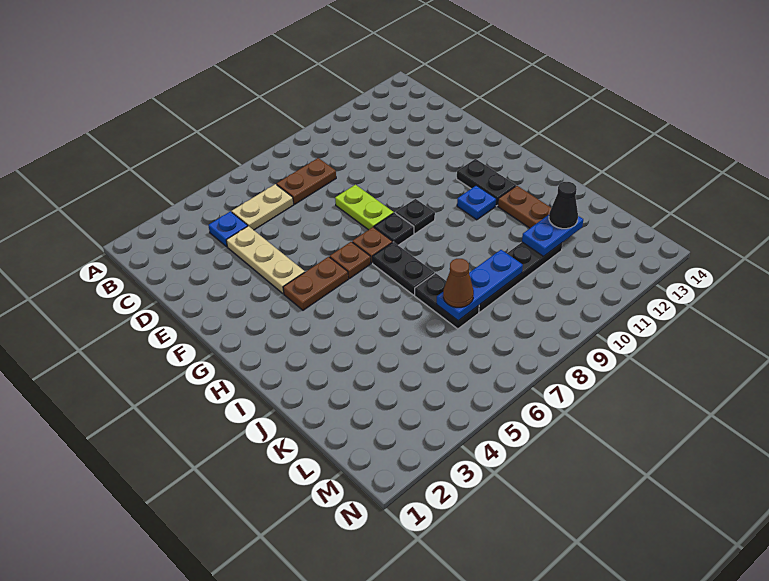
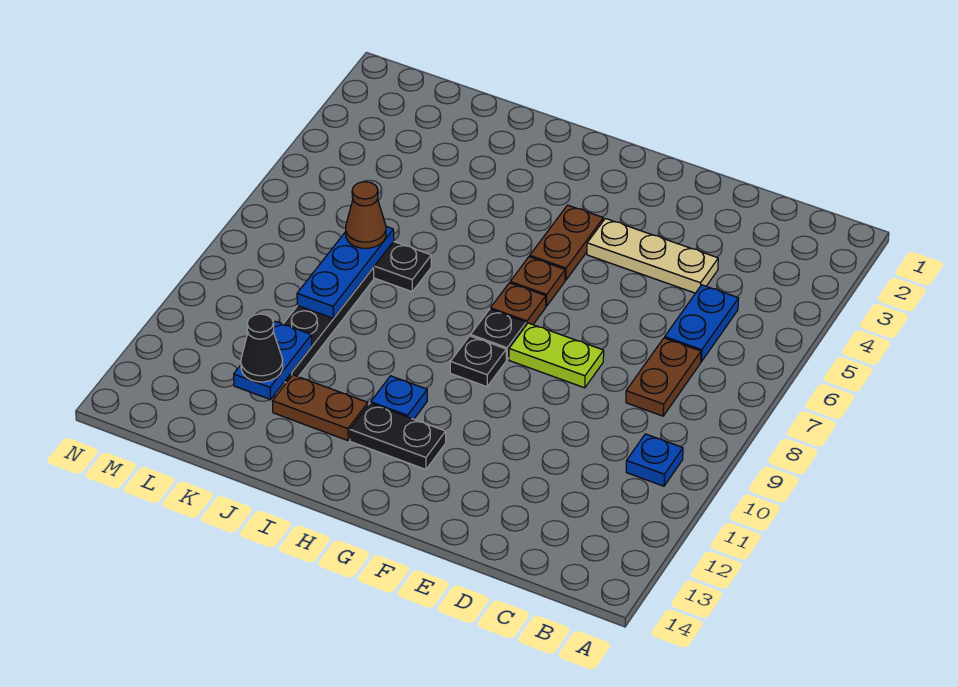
blue plate C4 level 1 -> blue plate B10 level 1
tan plate C5:C6 level 1 -> blue plate C5:C6 level 1
black plate H7:I7 level 1 -> none

